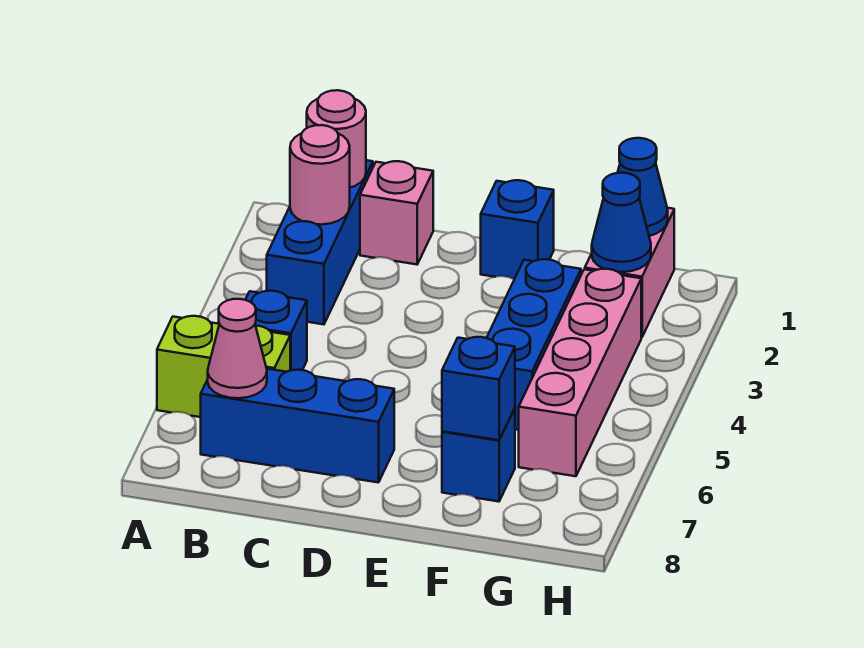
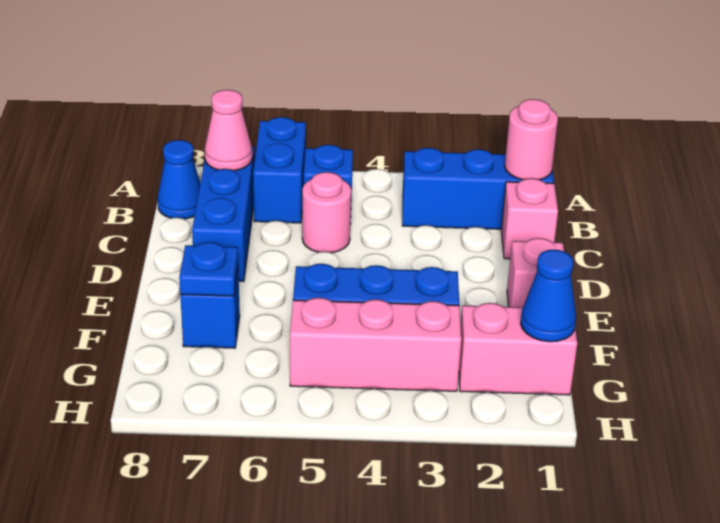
lime brick A6:B6 level 1 -> blue brick A6:B6 level 1
pink round brick B2 level 2 -> pink round brick C5 level 1
blue brick E1 level 1 -> pink brick E1 level 1
blue brick F7 level 2 -> blue plate F7 level 2
blue cone G2 level 2 -> blue cone B8 level 1
pink brick G3:G6 level 1 -> pink brick G3:G5 level 1

